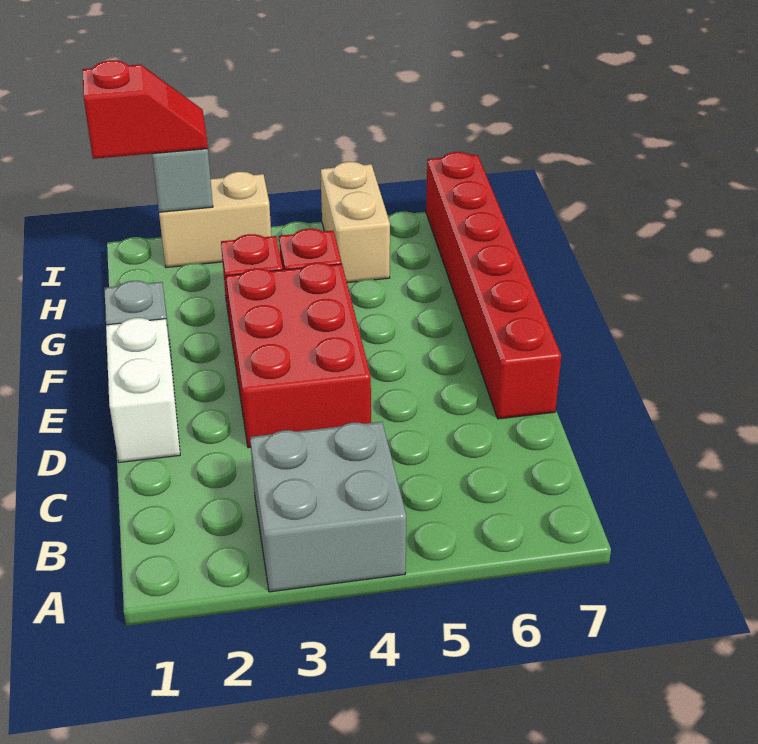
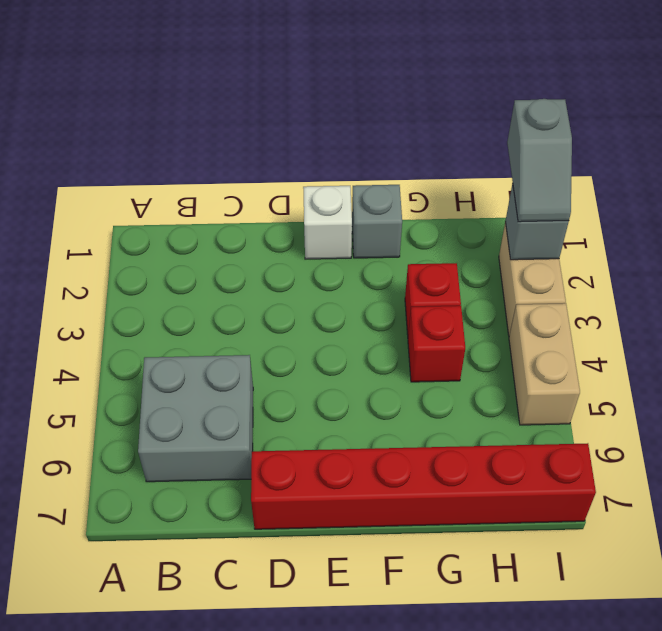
grey brick A3:B4 level 1 -> grey brick B5:C6 level 1
white brick D1:E1 level 1 -> white brick E1 level 1
red brick D3:F4 level 1 -> none
tan brick H5:I5 level 1 -> tan brick I4:I5 level 1
red slope I1:I2 level 3 top 1 -> grey slope I1:I2 level 3 top 1

